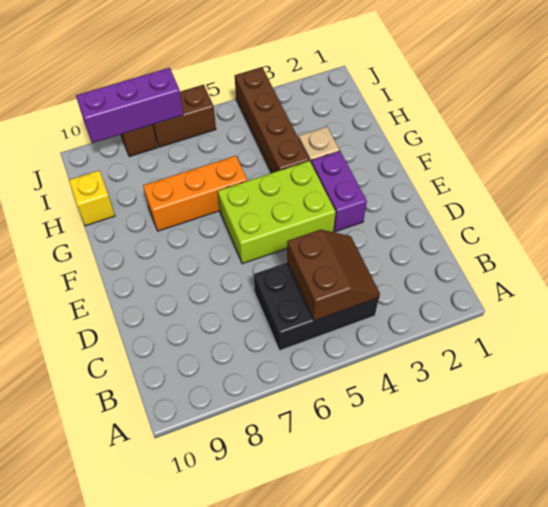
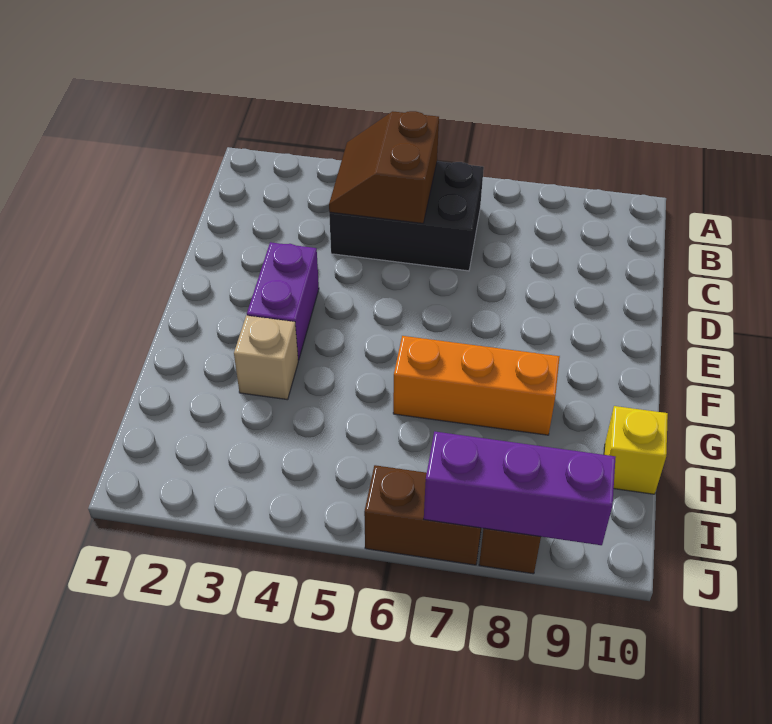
lime brick E4:F6 level 1 -> none
brown brick G4:J4 level 1 -> none

